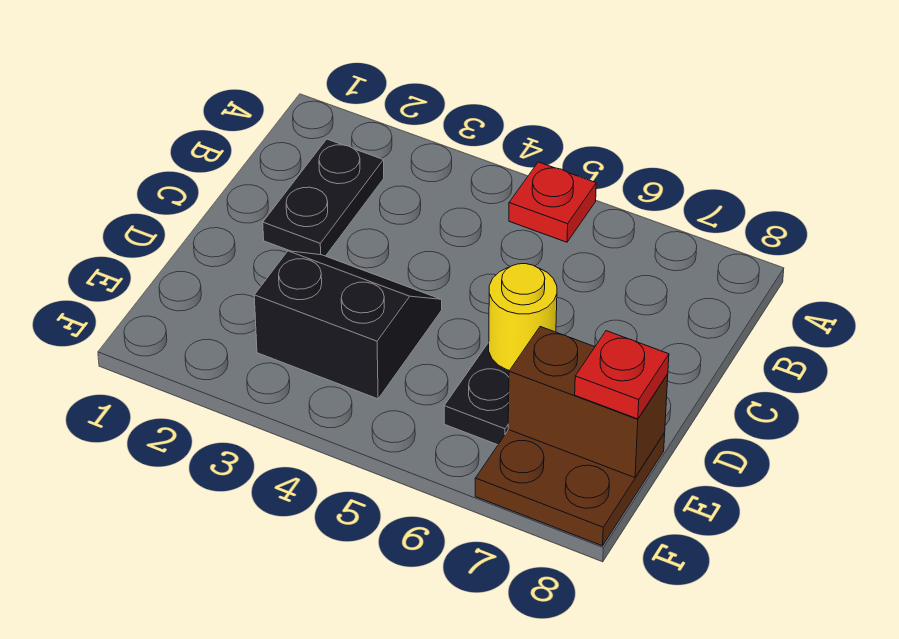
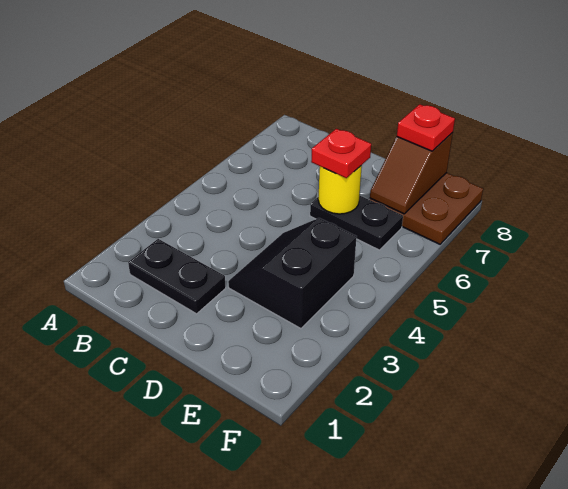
red plate A5 level 1 -> red plate D6 level 3
brown brick E7:E8 level 2 -> brown slope E7:E8 level 2 top 8

